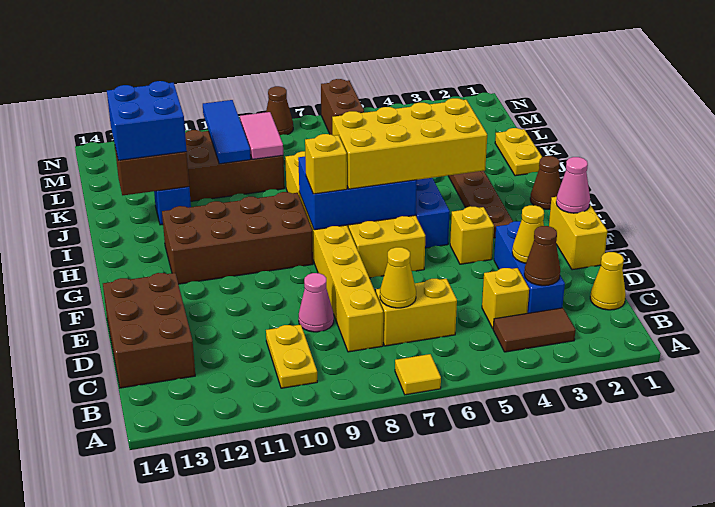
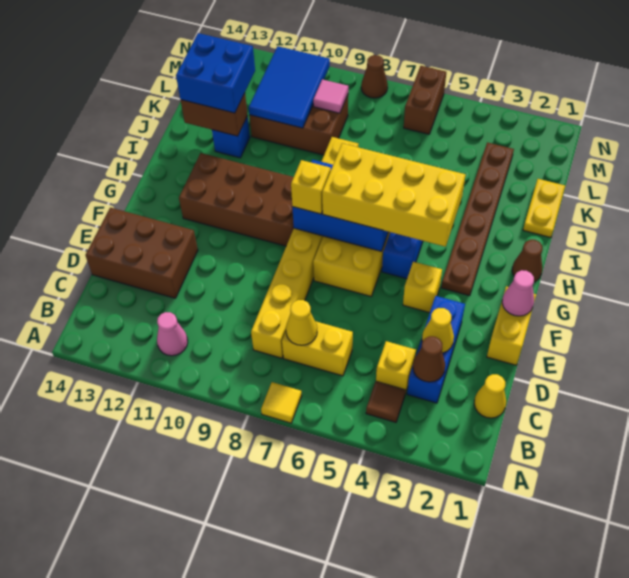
brown tile B3:B4 level 1 -> brown tile B4 level 1
yellow plate B10:C10 level 1 -> none
brown brick C13:E14 level 1 -> brown brick D12:E14 level 1
pink cone D9 level 1 -> pink cone B11 level 1
pink tile K9:L9 level 2 -> pink tile L9 level 2
blue tile K10:M10 level 2 -> blue tile K10:M11 level 2

